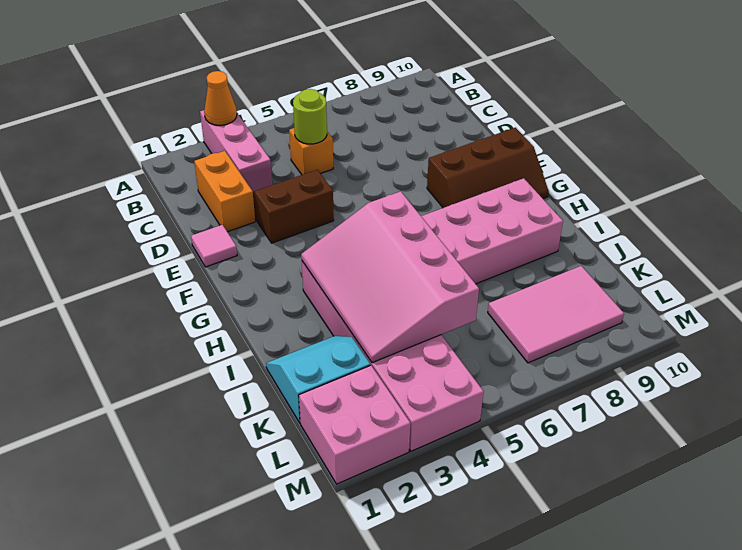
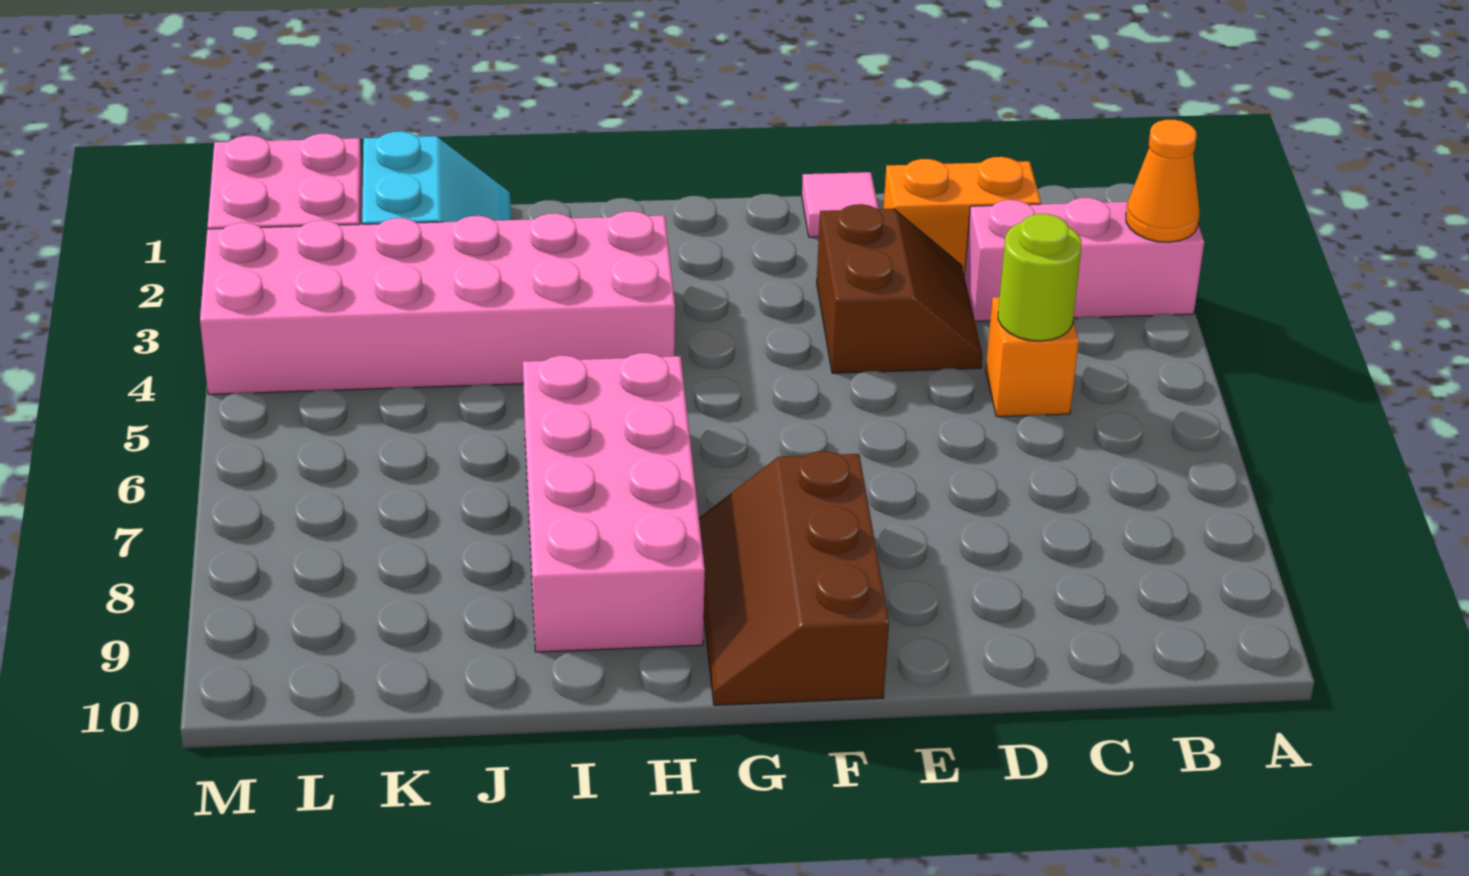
pink slope H3:K5 level 2 top 5 -> none
pink tile K7:L9 level 1 -> none

